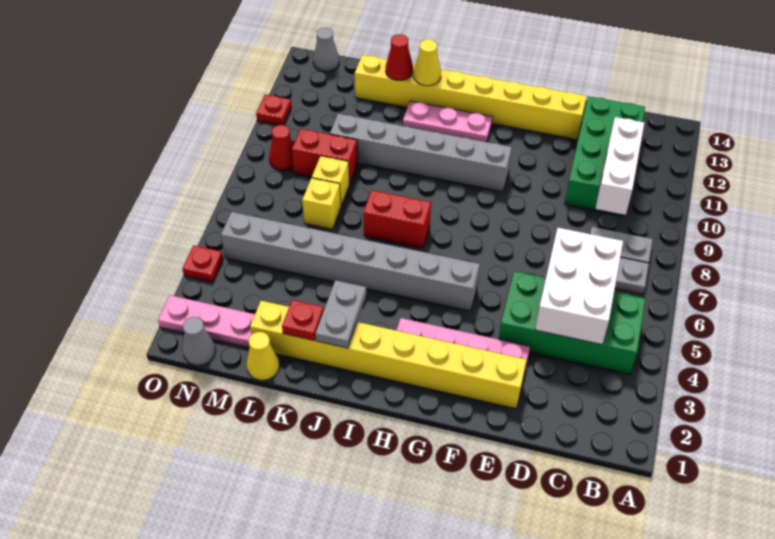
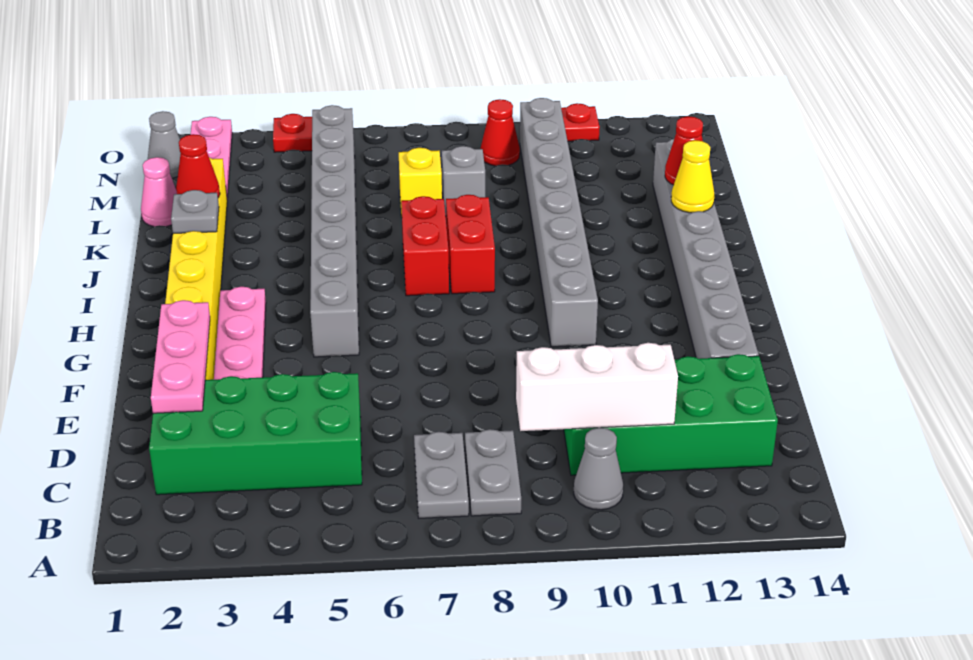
green brick B4:E5 level 1 -> green brick C2:D5 level 1
white brick C4:D6 level 2 -> none
yellow brick E13:L13 level 1 -> grey brick E13:L13 level 1
grey brick G10:L10 level 1 -> grey brick G10:N10 level 1
pink plate H12:J12 level 1 -> pink plate D2:F2 level 2
grey plate J2:J3 level 2 -> grey plate J2 level 2
red plate K2 level 2 -> red cone K2 level 2
yellow cone L1 level 1 -> pink cone L1 level 1
yellow brick L8 level 1 -> grey brick L8 level 1
red brick L9:M9 level 1 -> red brick I8:J8 level 1
grey cone N14 level 1 -> grey cone B10 level 1

